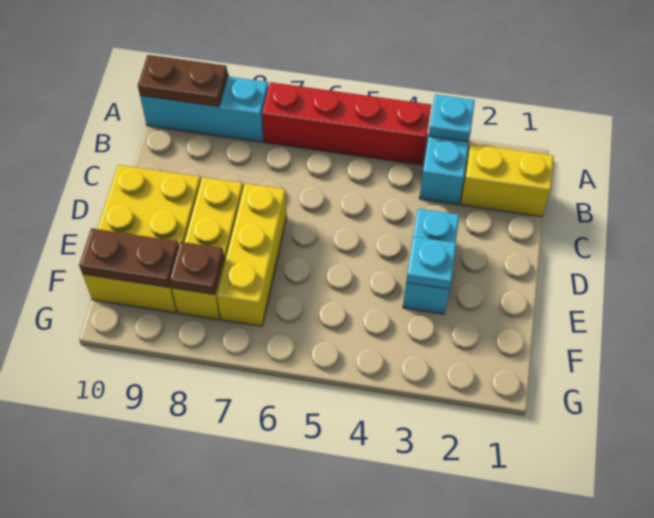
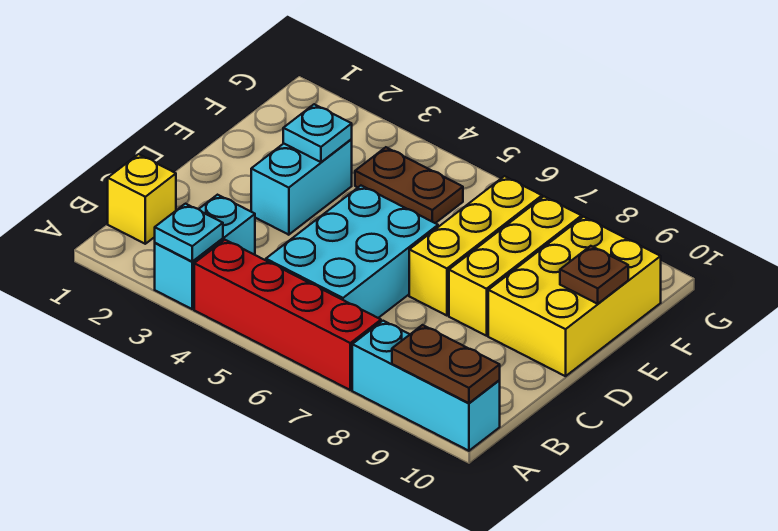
yellow brick B1:B2 level 1 -> yellow brick B1 level 1
none -> cyan brick B5:D6 level 1
brown plate F8 level 2 -> brown plate E10 level 2
brown plate F9:F10 level 2 -> brown plate F4:F5 level 1

